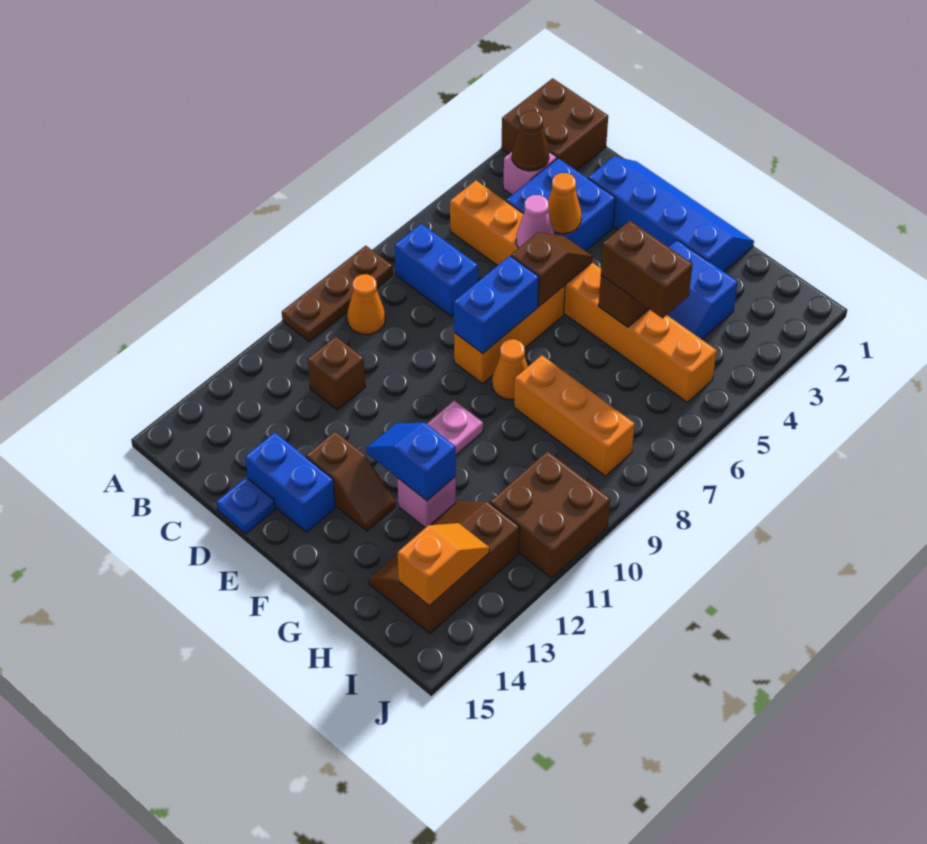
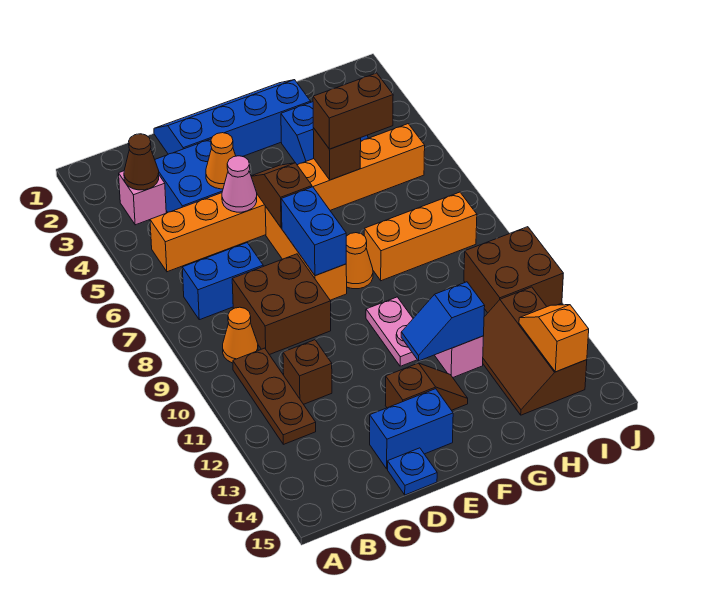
brown brick A1:B2 level 1 -> brown brick C8:D9 level 1
brown plate A8:A10 level 1 -> brown plate B10:B12 level 1

